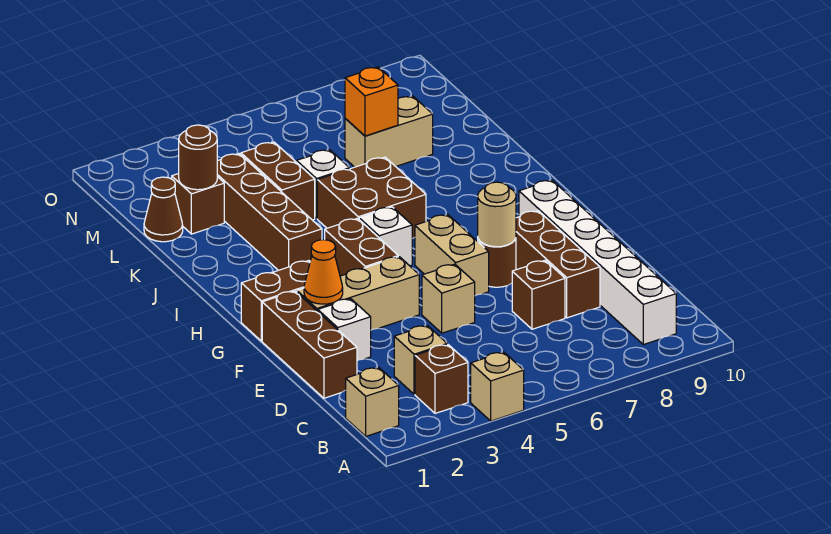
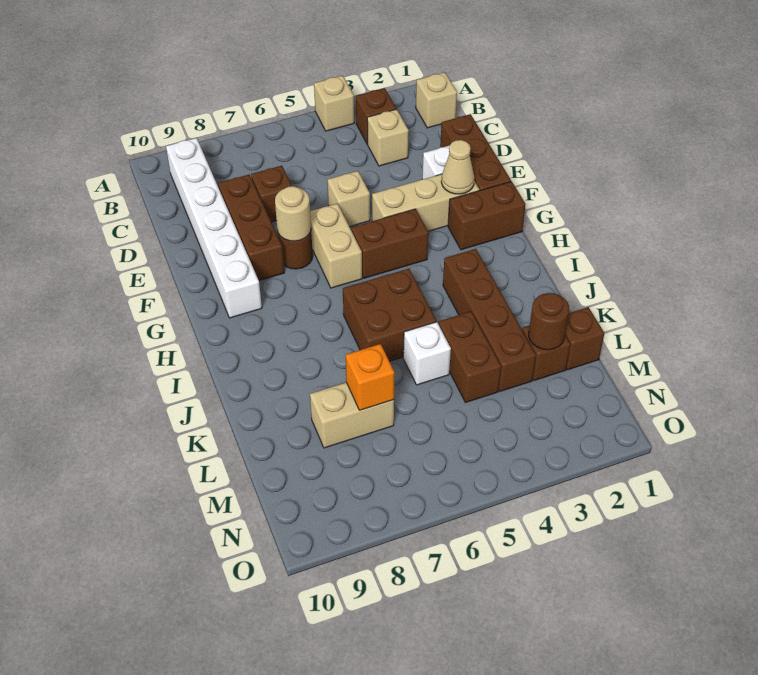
orange cone F2 level 2 -> tan cone F2 level 2
brown brick G4:H4 level 1 -> brown brick G4:G5 level 1
white brick H5 level 1 -> none
brown cone L1 level 1 -> brown brick L1 level 1

